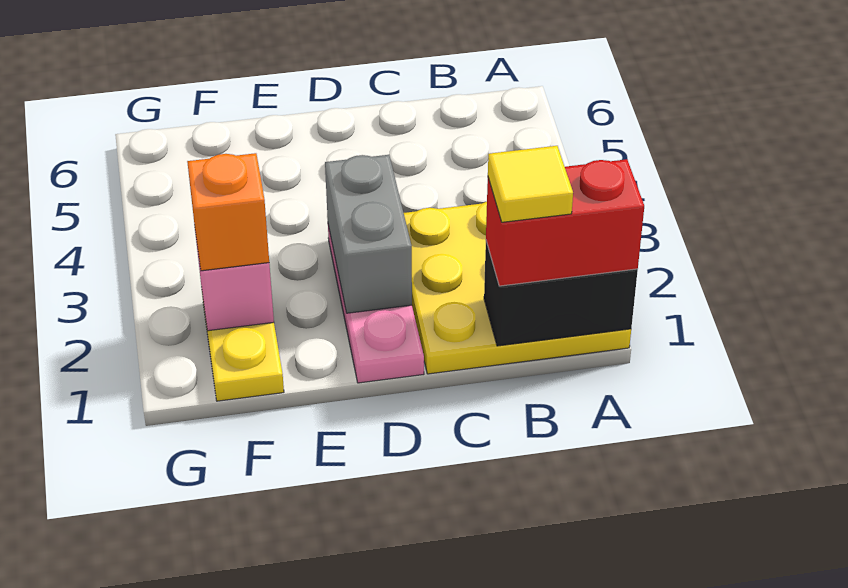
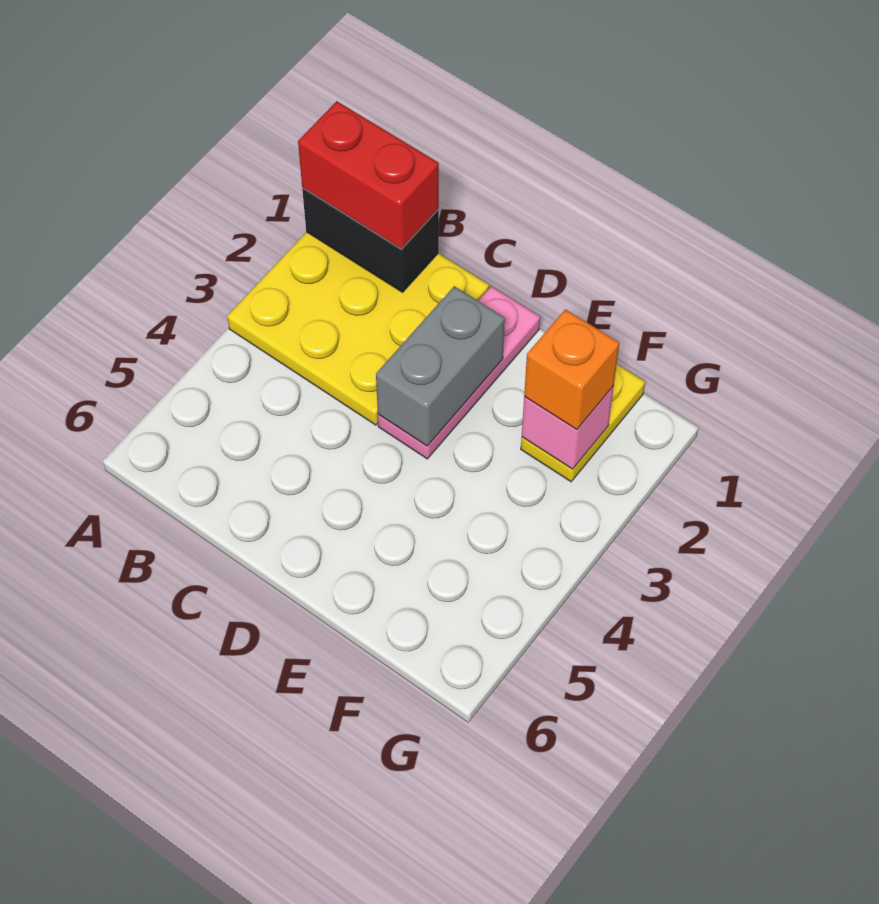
yellow tile B1 level 4 -> none

